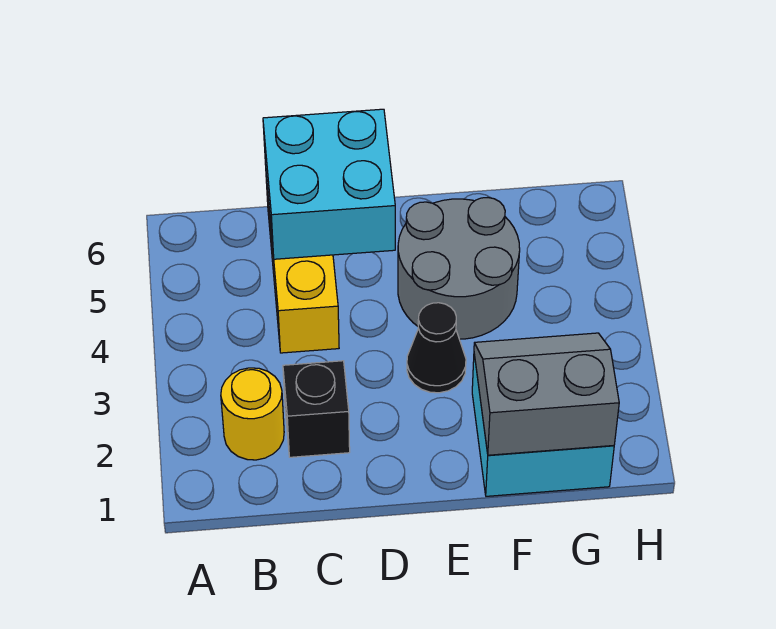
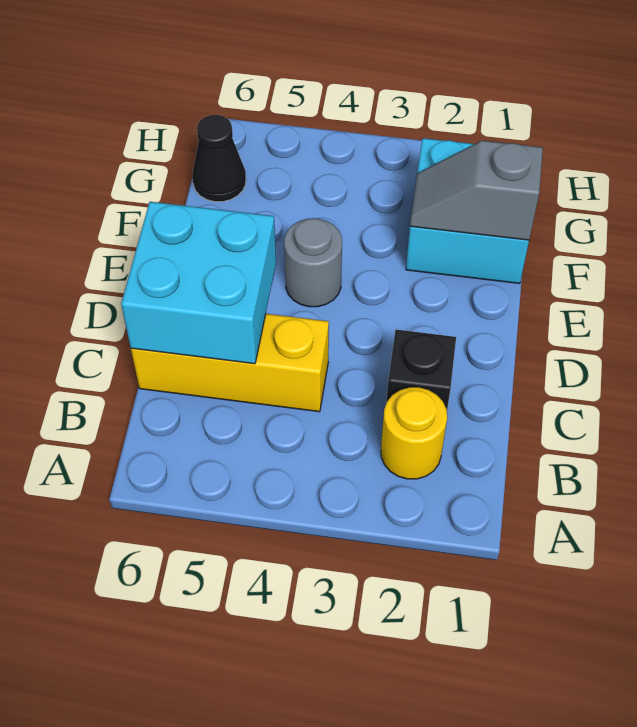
black cone E3 level 1 -> black cone G6 level 1
grey round brick E4:F5 level 1 -> grey round brick E4 level 1
grey slope F1:G2 level 2 top 1 -> grey slope F1:F2 level 2 top 1

